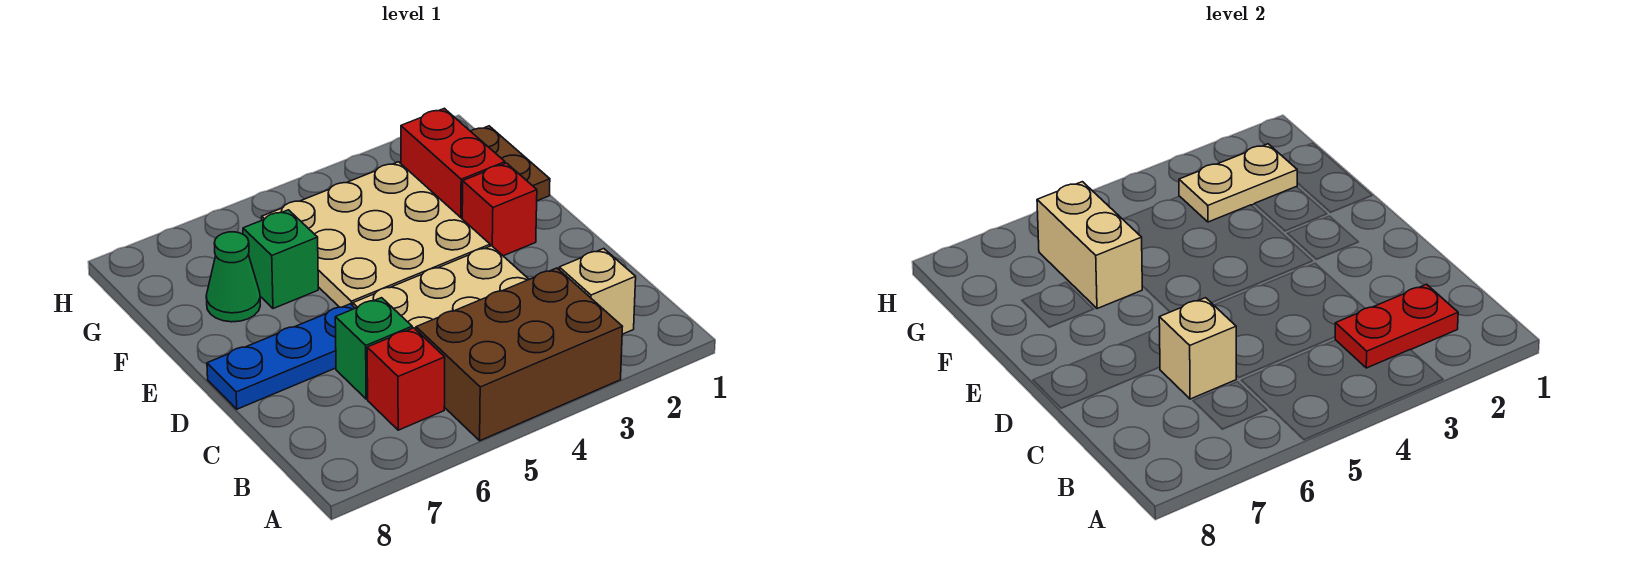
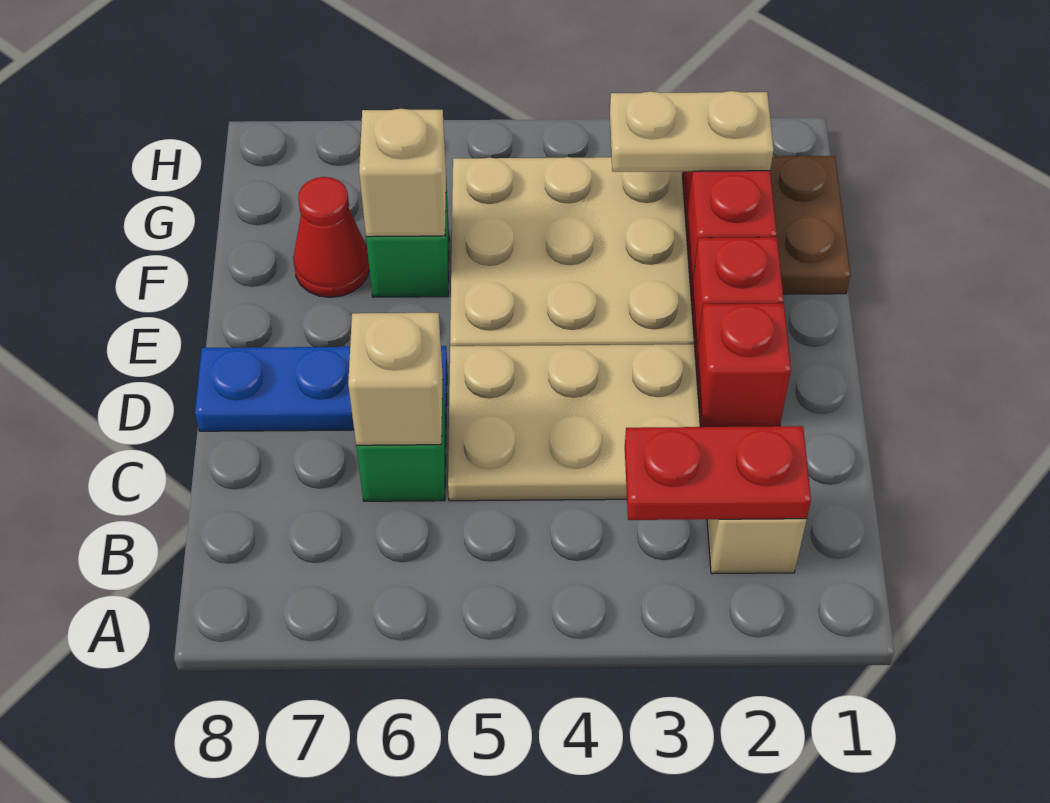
brown brick A3:B5 level 1 -> none
red brick B6 level 1 -> red brick D2 level 1
tan brick F6:G6 level 2 -> tan brick F6 level 2
green cone F7 level 1 -> red cone F7 level 1

